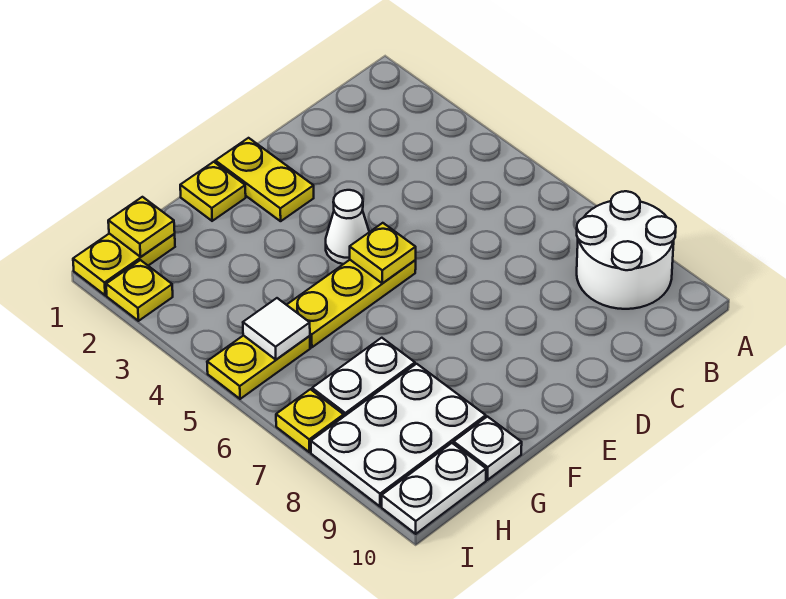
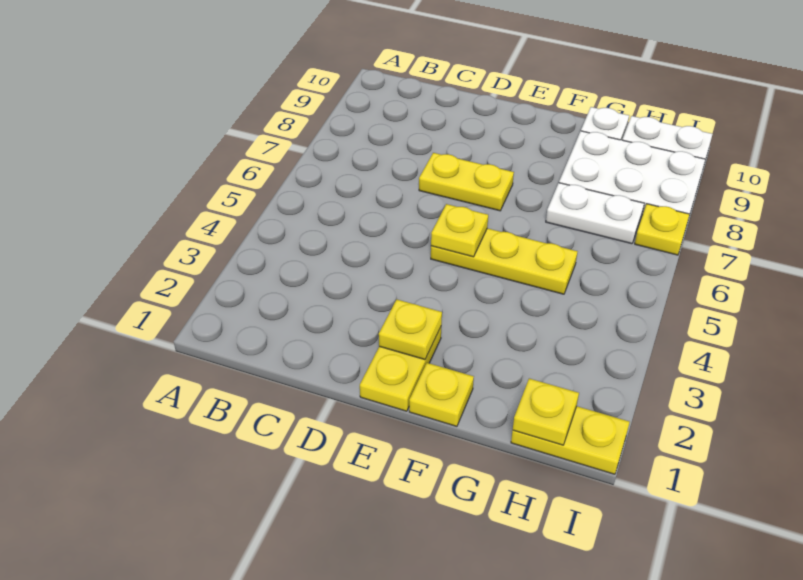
white round brick A8:B9 level 1 -> none
white cone E4 level 1 -> none
yellow plate H5:I5 level 1 -> yellow plate D7:E7 level 1
white tile H5 level 2 -> none
yellow plate I2 level 1 -> yellow plate E2 level 2

